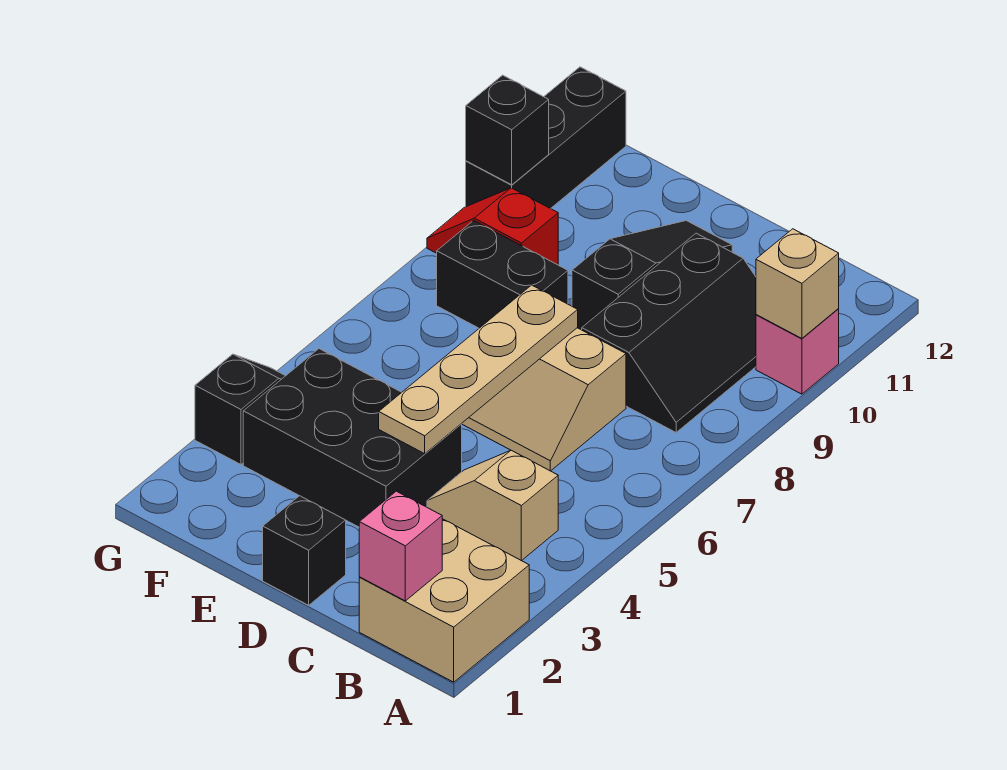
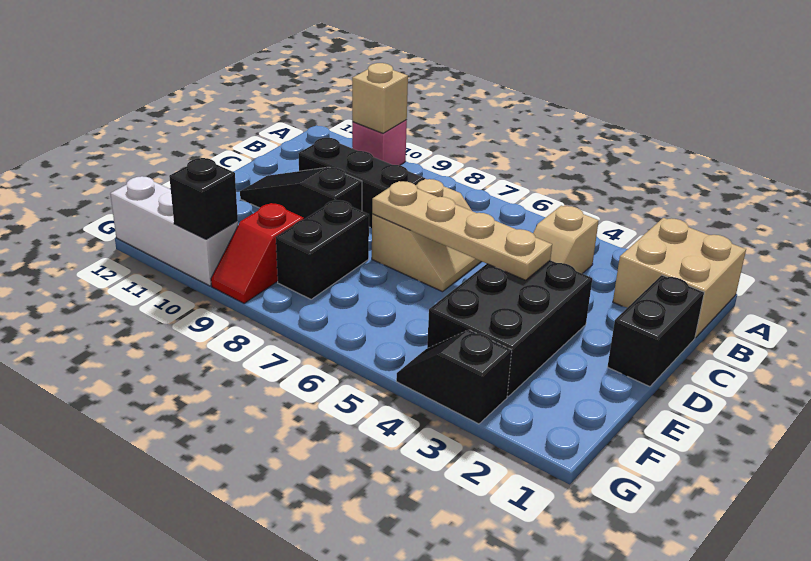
pink brick B1 level 2 -> none
black brick D1 level 1 -> black brick C1:D1 level 1
black brick G10:G12 level 1 -> white brick G10:G12 level 1

